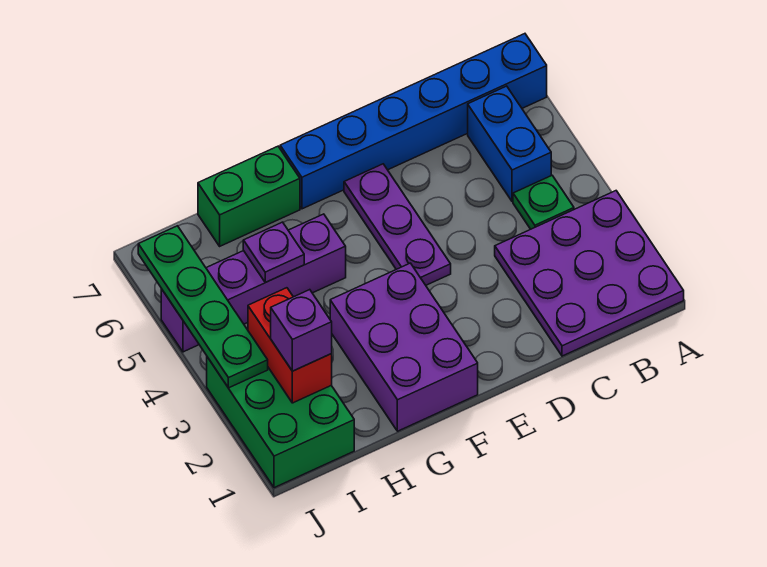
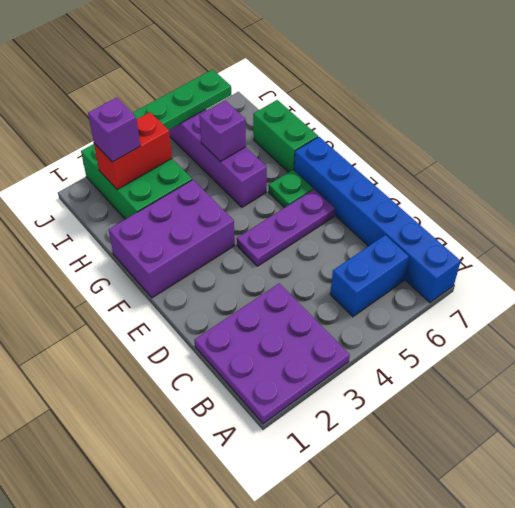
green plate B4 level 1 -> green plate F6 level 1
purple plate H5 level 2 -> purple brick H5 level 2
green brick I1:J3 level 1 -> green brick H2:J3 level 1

